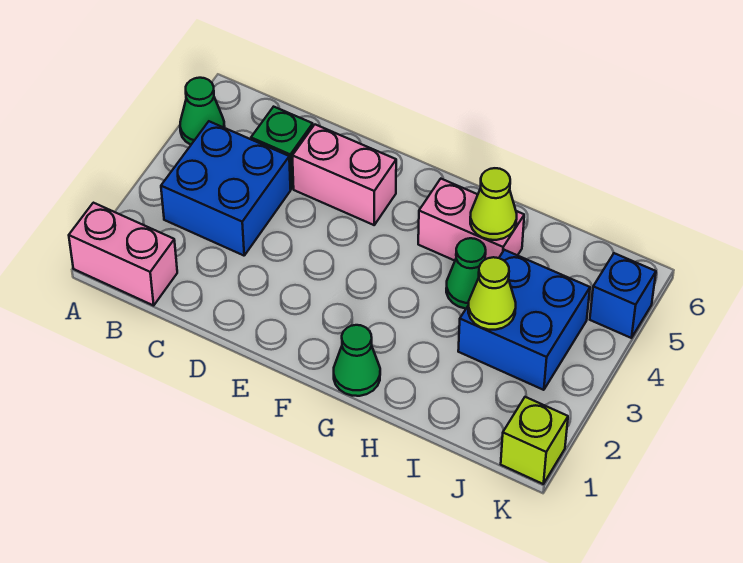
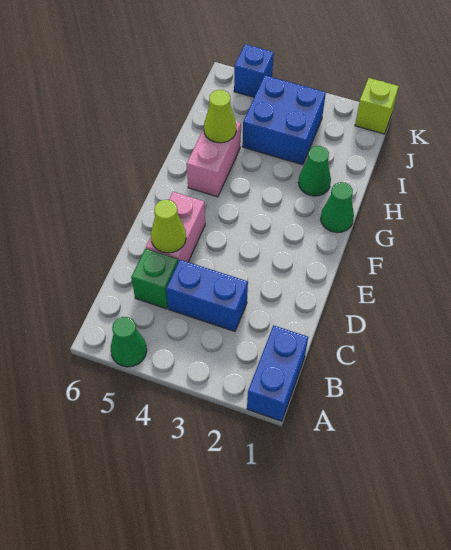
pink brick A1:B1 level 1 -> blue brick A1:B1 level 1
blue brick B3:C4 level 1 -> blue brick C3:C4 level 1
green cone H4 level 1 -> green cone H2 level 1
lime cone I3 level 2 -> lime cone D5 level 2

